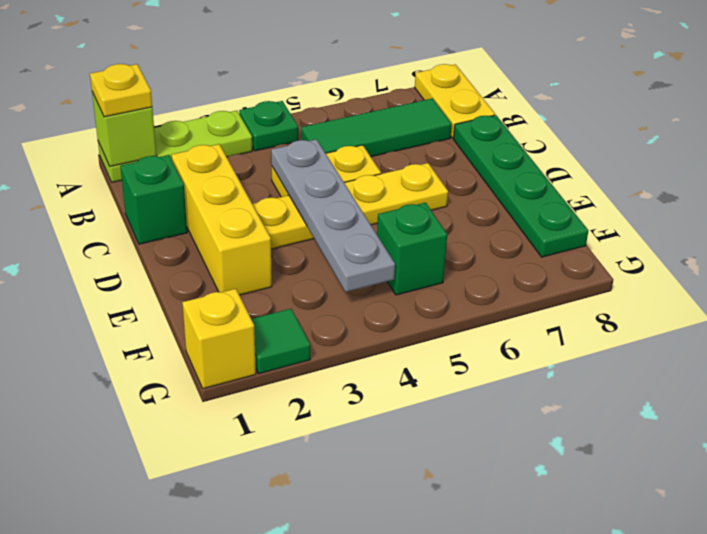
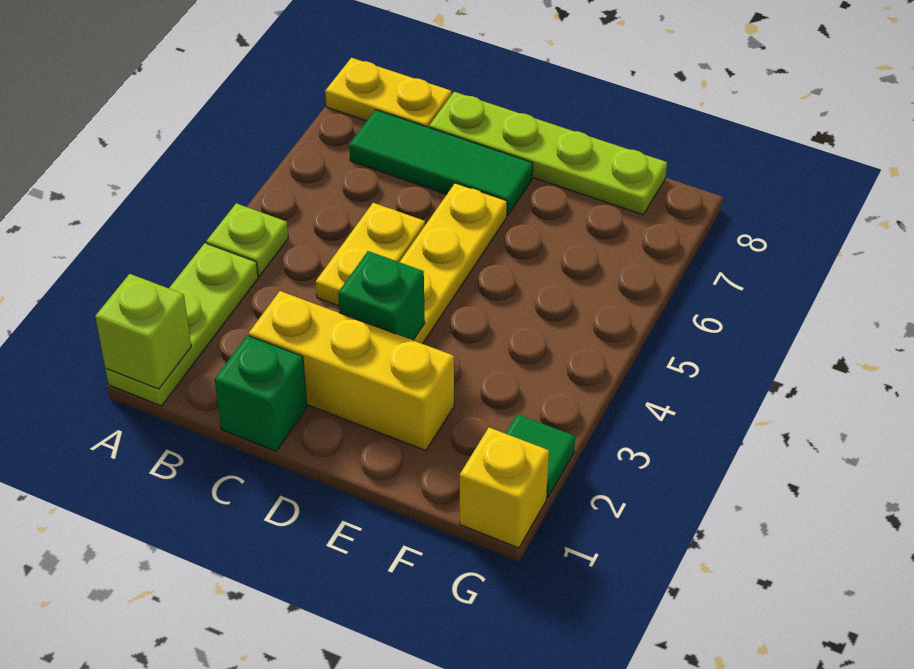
yellow plate A1 level 3 -> none
green plate A4 level 1 -> lime plate A4 level 1
green tile B5:B7 level 1 -> green tile B7:D7 level 1
grey plate C4:F4 level 2 -> none
green plate C8:F8 level 1 -> lime plate C8:F8 level 1
green brick F5 level 1 -> green brick D3 level 2

